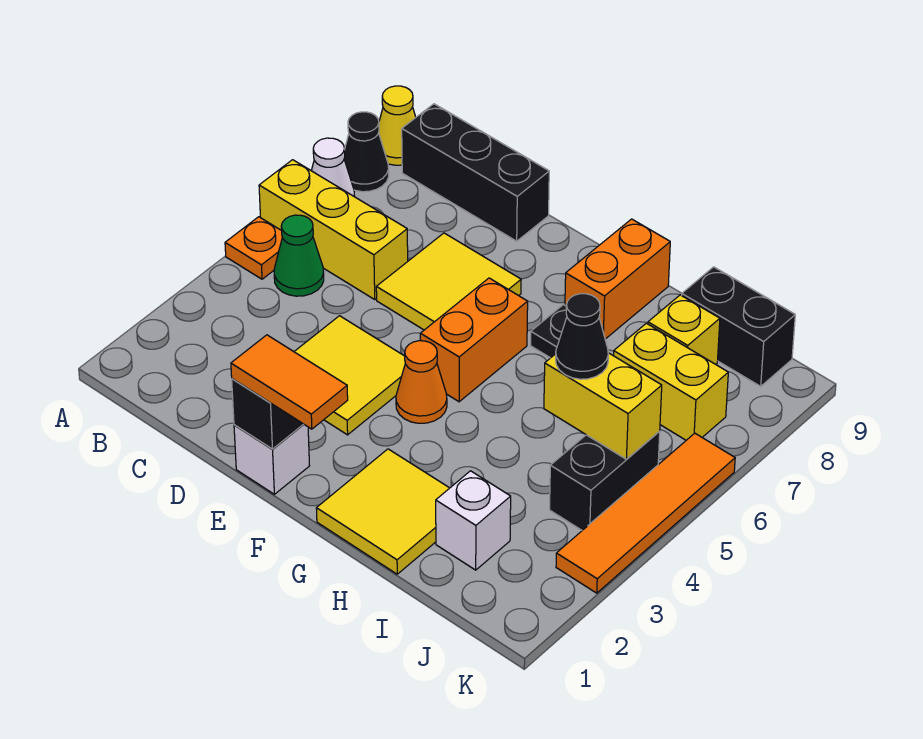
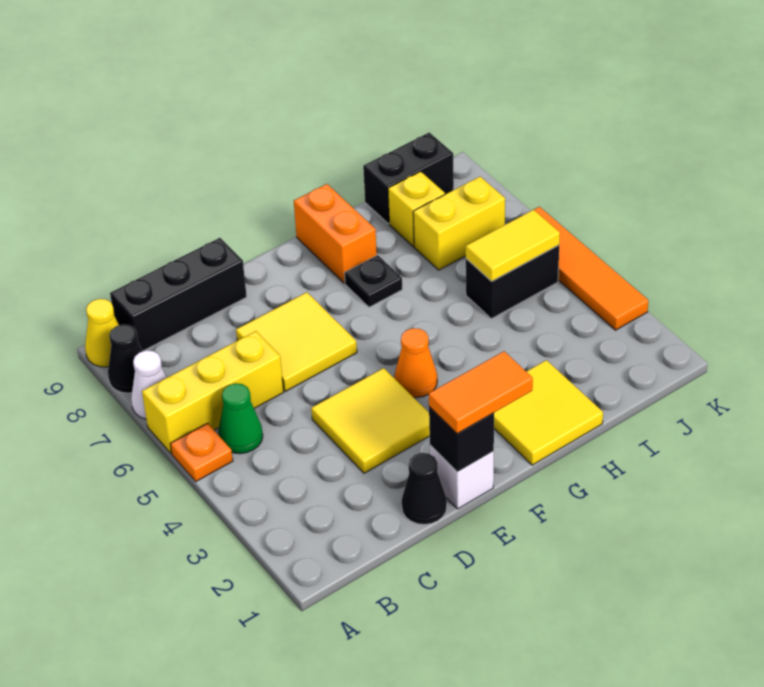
orange brick F5:F6 level 1 -> none
white brick I2 level 1 -> none
yellow brick I5:J5 level 2 -> yellow tile I5:J5 level 2
black cone I5 level 3 -> black cone D1 level 1
black brick J4:J5 level 1 -> black brick I5:J5 level 1

